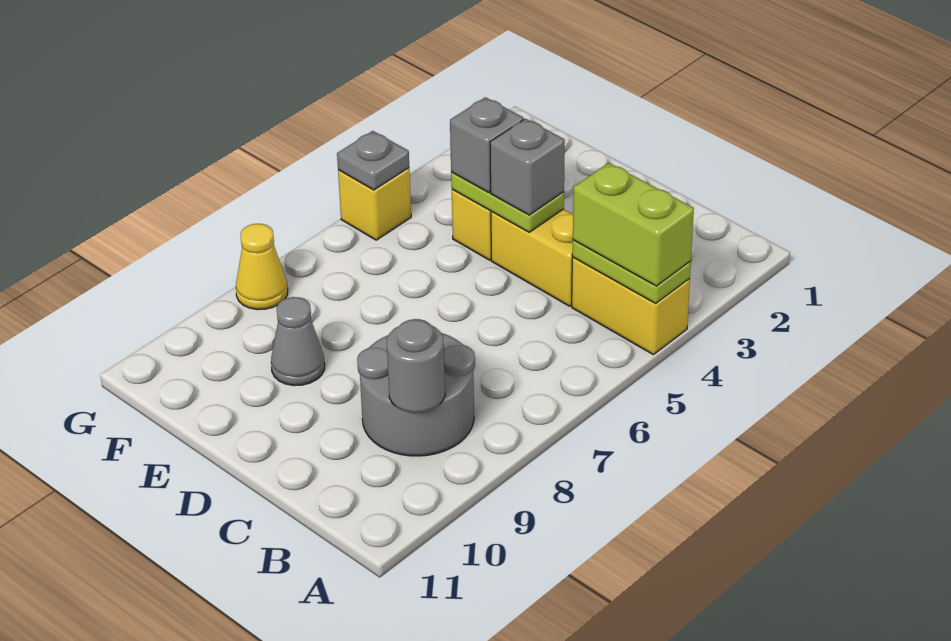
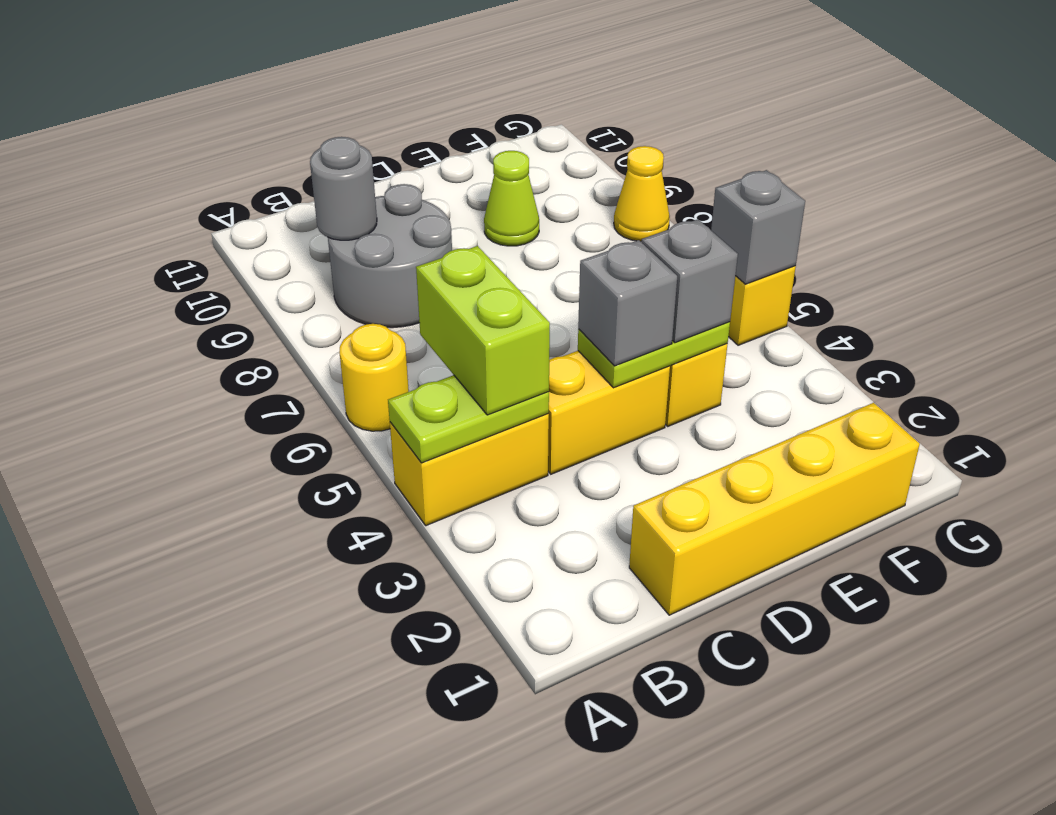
lime brick A4:B4 level 3 -> lime brick B4:B5 level 3
none -> yellow round brick A6 level 1
none -> yellow brick C1:F1 level 1
grey cone E9 level 1 -> lime cone E9 level 1
grey plate G5 level 2 -> grey brick G5 level 2

